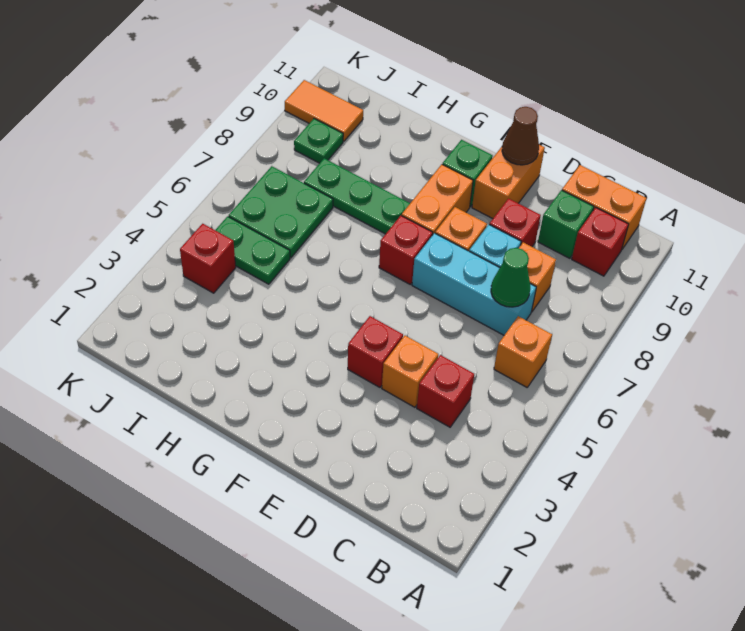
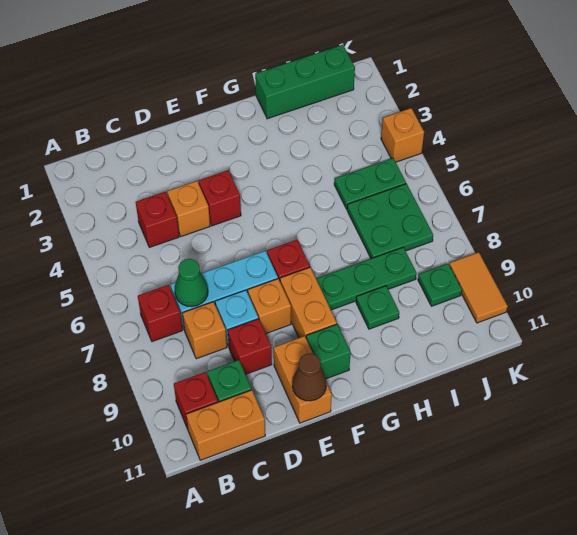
orange brick B6 level 1 -> orange brick K4 level 1
none -> green brick H1:J1 level 1
none -> green plate H9 level 1
red brick J4 level 1 -> red brick B7 level 1
orange tile J10:K10 level 1 -> orange tile K9:K10 level 1

